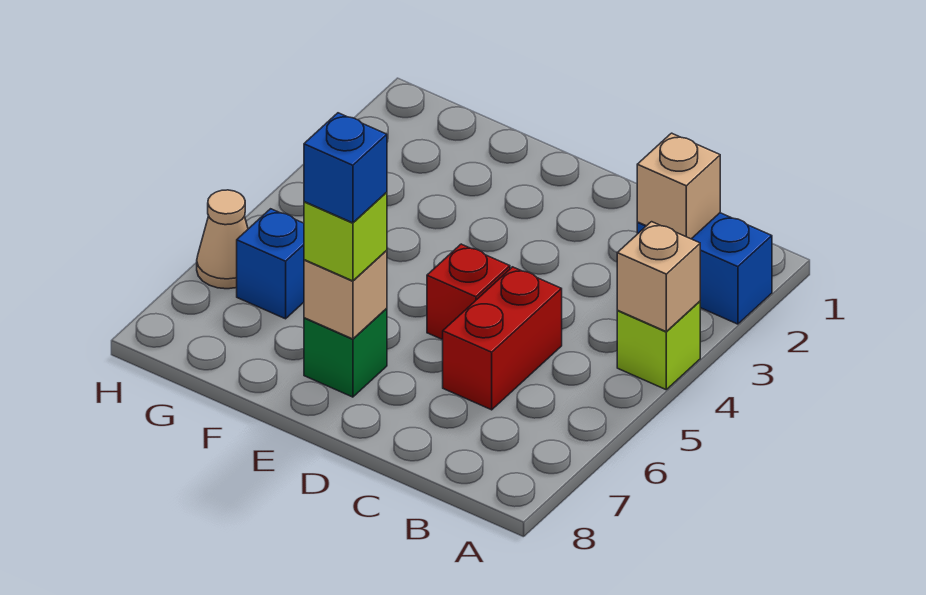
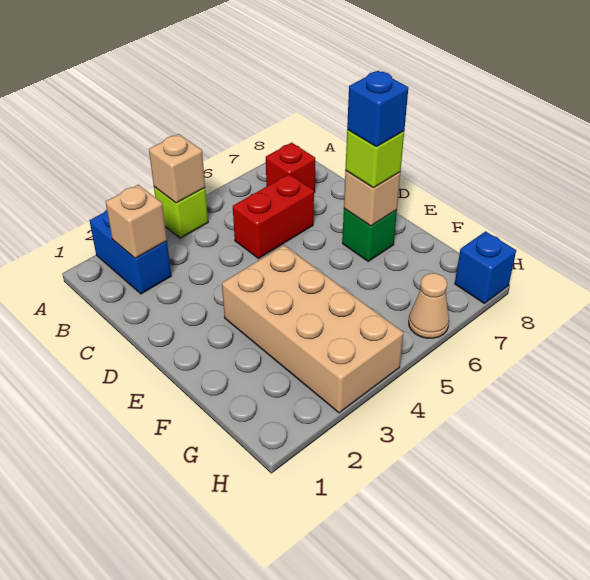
red brick D5 level 1 -> red brick B7 level 1
none -> tan brick E3:H4 level 1
blue brick G6 level 1 -> blue brick H8 level 1

